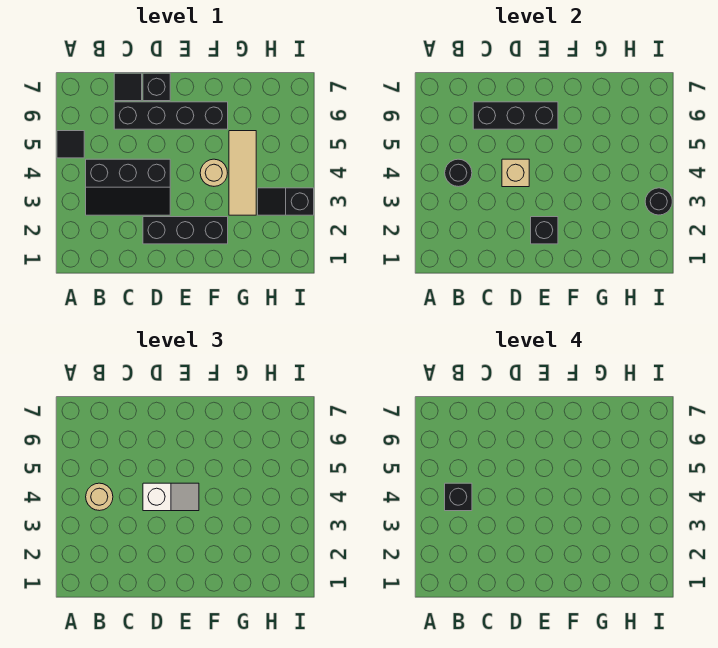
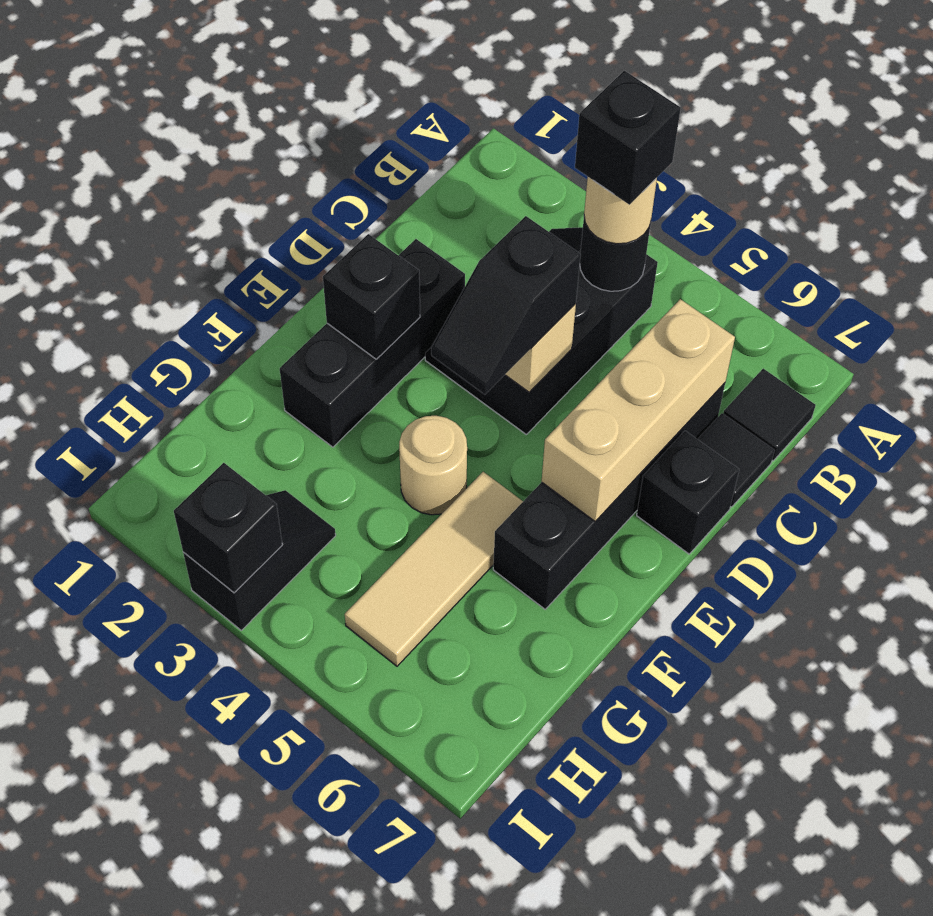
black tile A5 level 1 -> black tile B7 level 1
black brick C6:E6 level 2 -> tan brick C6:E6 level 2
white slope D4:E4 level 3 top D -> black slope D4:E4 level 3 top D
tan tile G3:G5 level 1 -> tan tile F5:H5 level 1
black round brick I3 level 2 -> black brick I3 level 2

